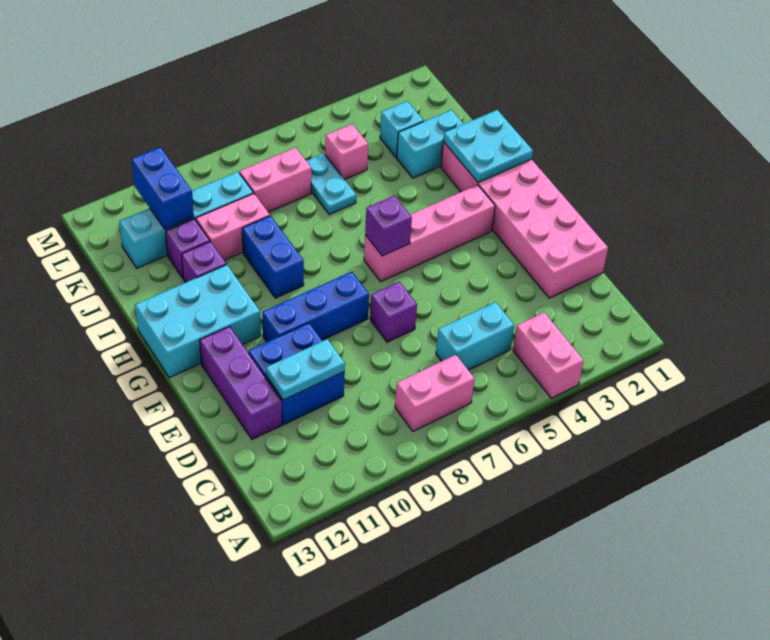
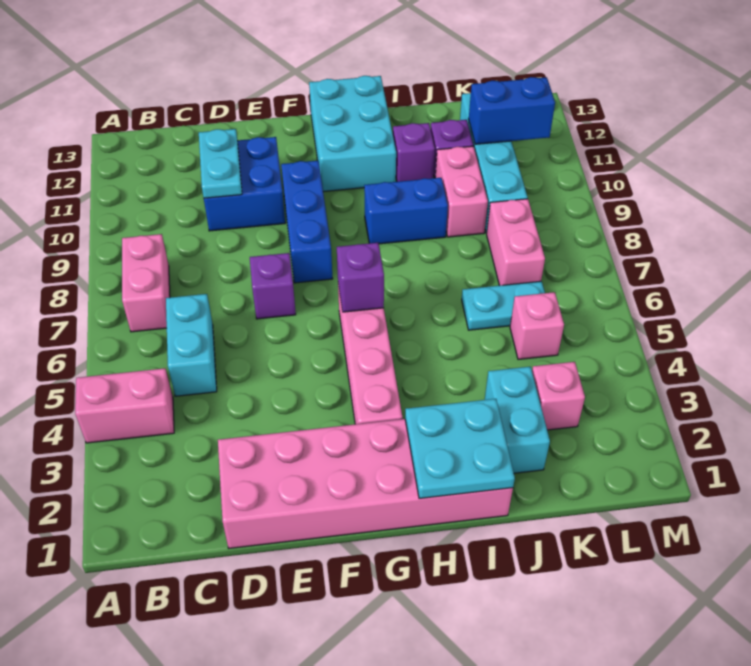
purple brick D12:F12 level 1 -> none
cyan brick K3 level 1 -> pink brick K3 level 1

